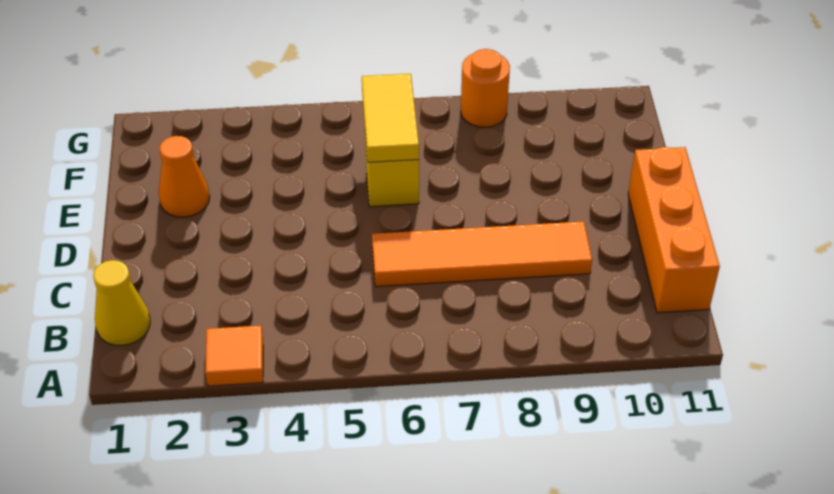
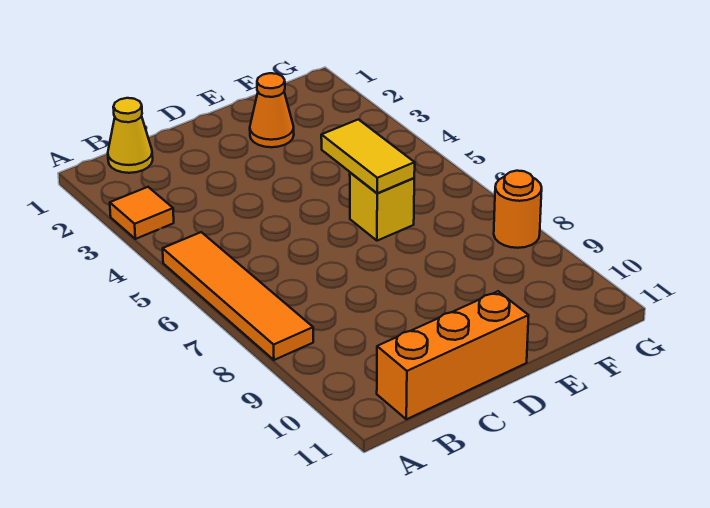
orange tile C6:C9 level 1 -> orange tile A5:A8 level 1
yellow tile E6:F6 level 2 -> yellow tile E5:E6 level 2

